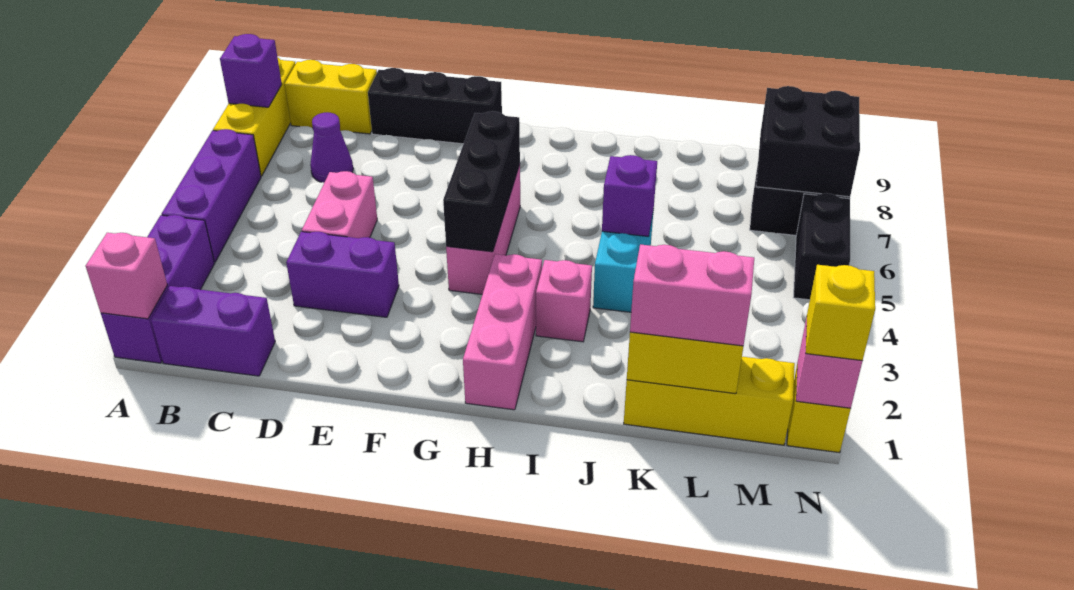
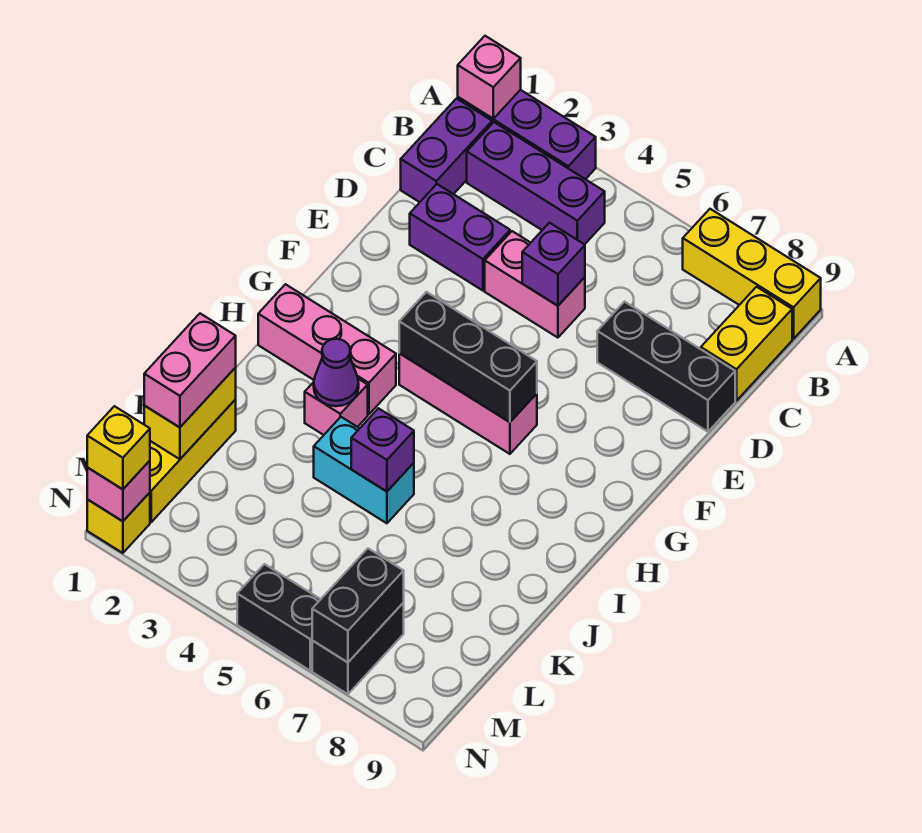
purple brick A4:A6 level 1 -> purple brick B2:B4 level 1
purple brick A8 level 2 -> purple brick D5 level 2
purple cone C7 level 1 -> purple cone I3 level 2
purple brick D3:E3 level 1 -> purple brick D2:D3 level 1
black brick D9:F9 level 1 -> black brick D7:D9 level 1
black brick M7:N8 level 2 -> black brick M7:N7 level 2

